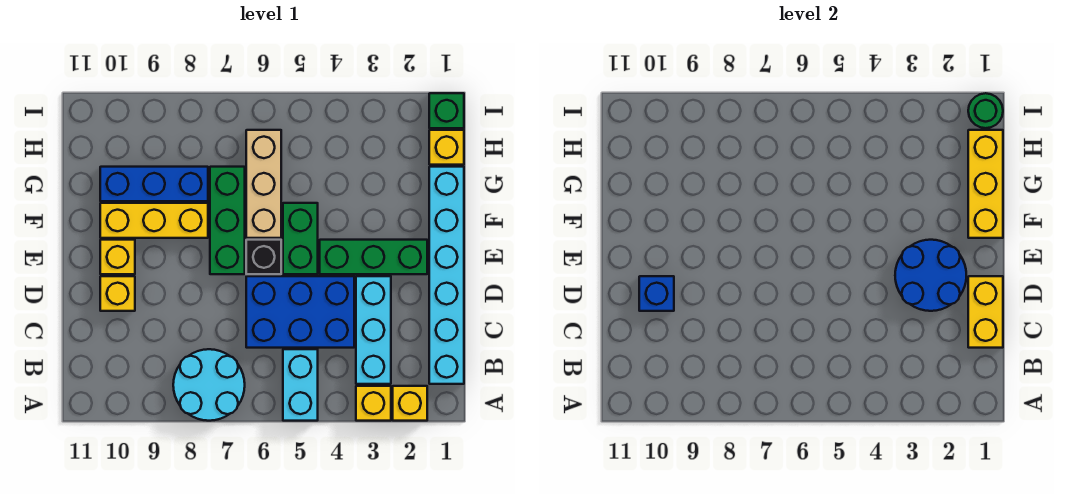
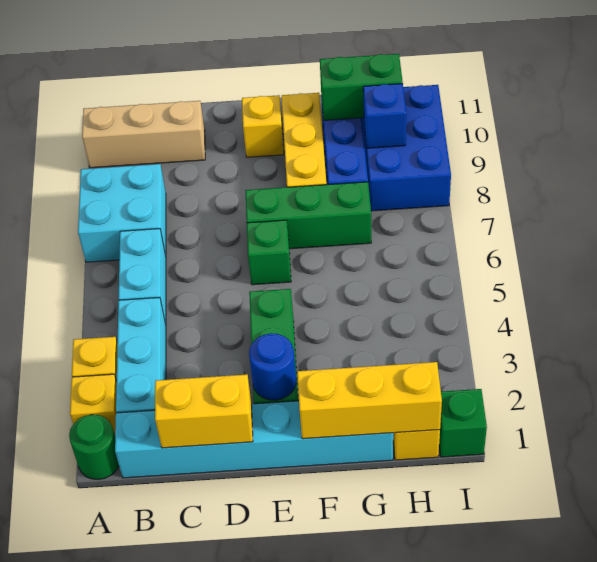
cyan brick A5:B5 level 1 -> cyan brick B5:B6 level 1
cyan round brick A7:B8 level 1 -> cyan brick A7:B8 level 1
cyan brick B3:D3 level 1 -> cyan brick B2:B4 level 1
blue brick C4:D6 level 1 -> blue brick H8:I10 level 1
blue round brick D2:E3 level 2 -> blue round brick E2 level 2
yellow brick D10 level 1 -> none
blue brick D10 level 2 -> blue brick H9 level 2
green brick E5:F5 level 1 -> green brick G10:H10 level 2
black brick E6 level 1 -> green brick E6 level 1
tan brick F6:H6 level 1 -> tan brick A10:C10 level 1
green round brick I1 level 2 -> green round brick A1 level 1

